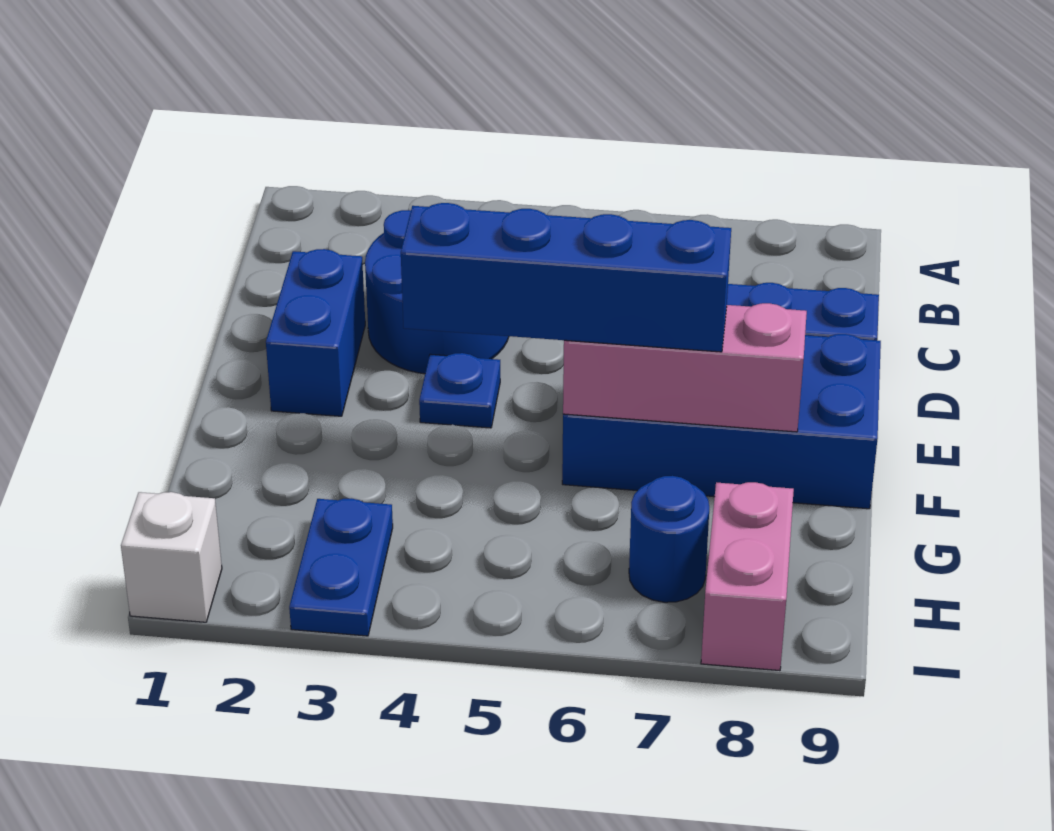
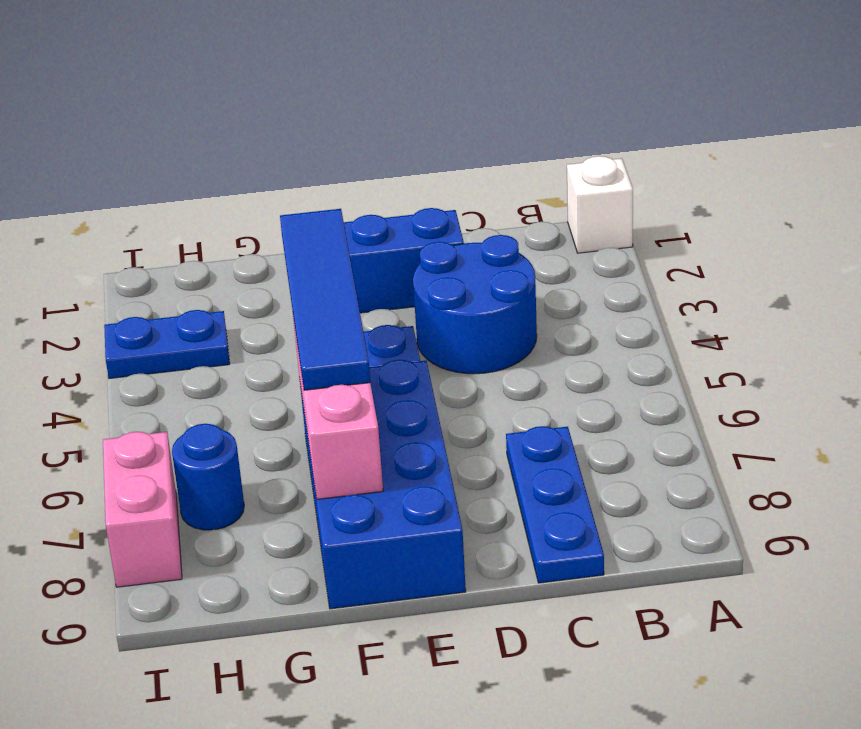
blue brick F4:F7 level 3 -> blue tile F4:F7 level 3
pink brick H8:I8 level 1 -> pink brick I7:I8 level 1
white brick I1 level 1 -> white brick A1 level 1

